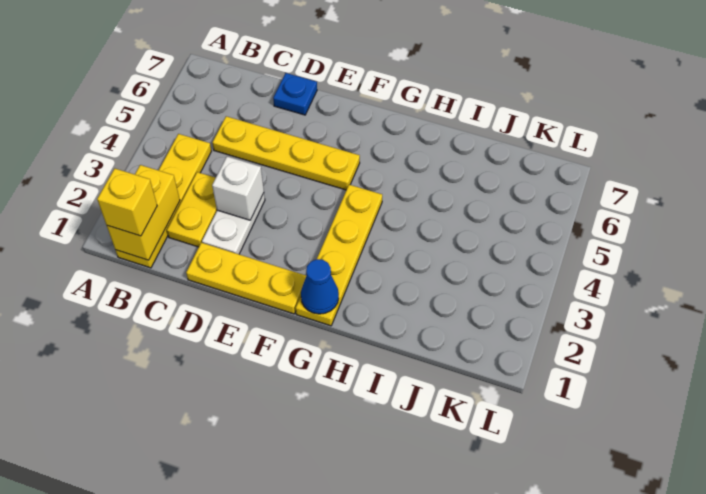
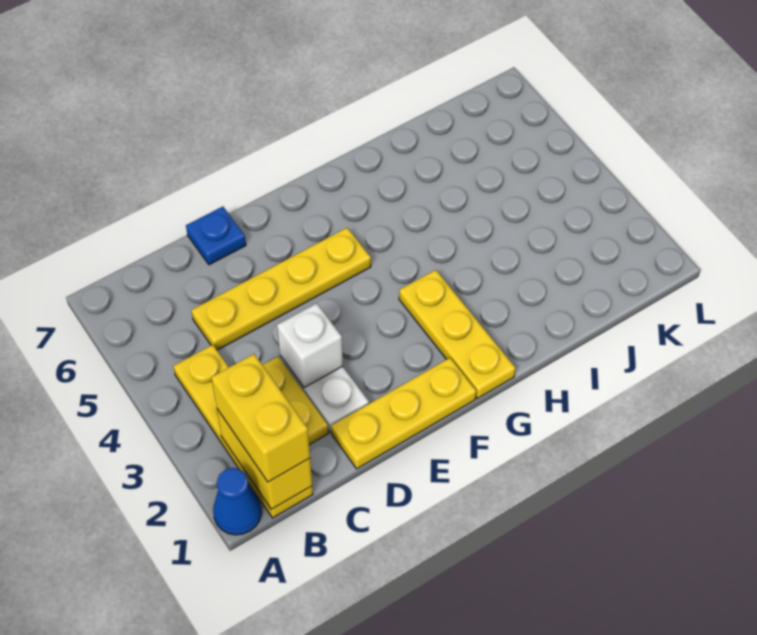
yellow brick B1 level 3 -> yellow brick B1:B2 level 3
yellow plate G1:G4 level 1 -> yellow plate G1:G3 level 1
blue cone G1 level 2 -> blue cone A1 level 1

